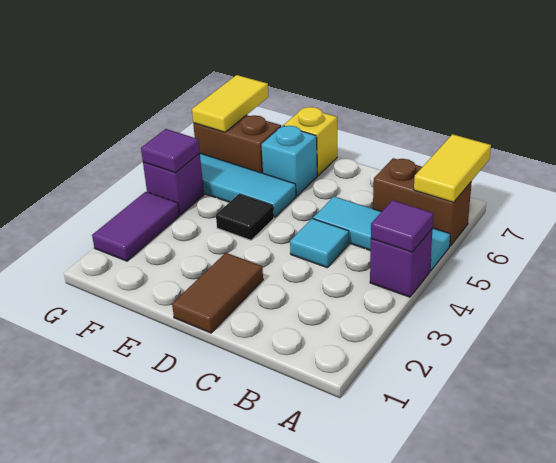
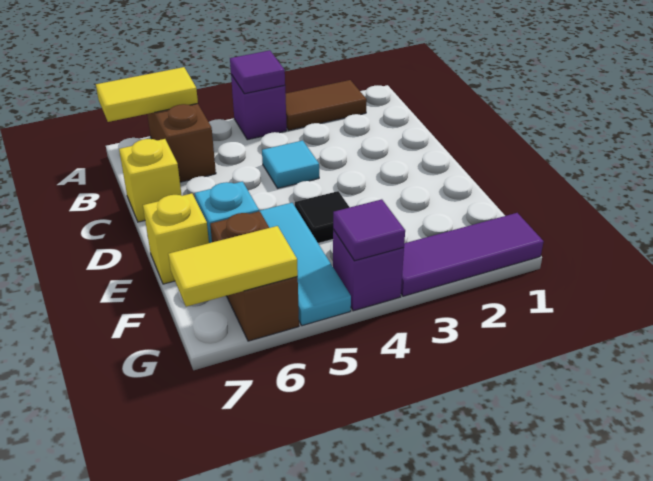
cyan tile A5:C5 level 1 -> none
none -> yellow brick C7 level 1
brown tile D1:D2 level 1 -> brown tile A2:A3 level 1
purple tile G2:G3 level 1 -> purple tile G1:G3 level 1

